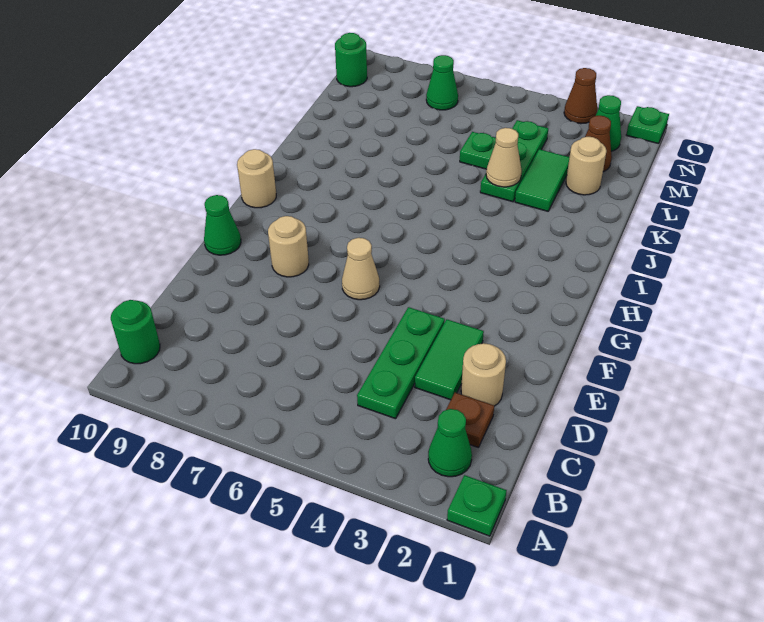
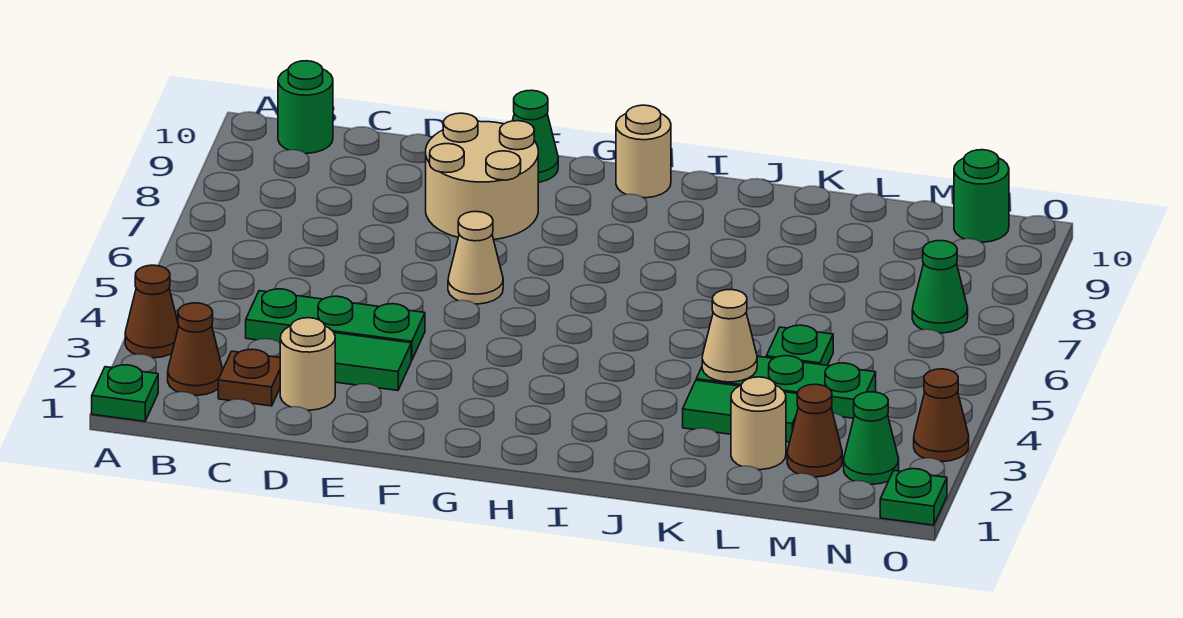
none -> brown cone A3 level 1
green cone B2 level 1 -> brown cone B2 level 1
tan round brick F8 level 1 -> tan round brick E8:F9 level 1

